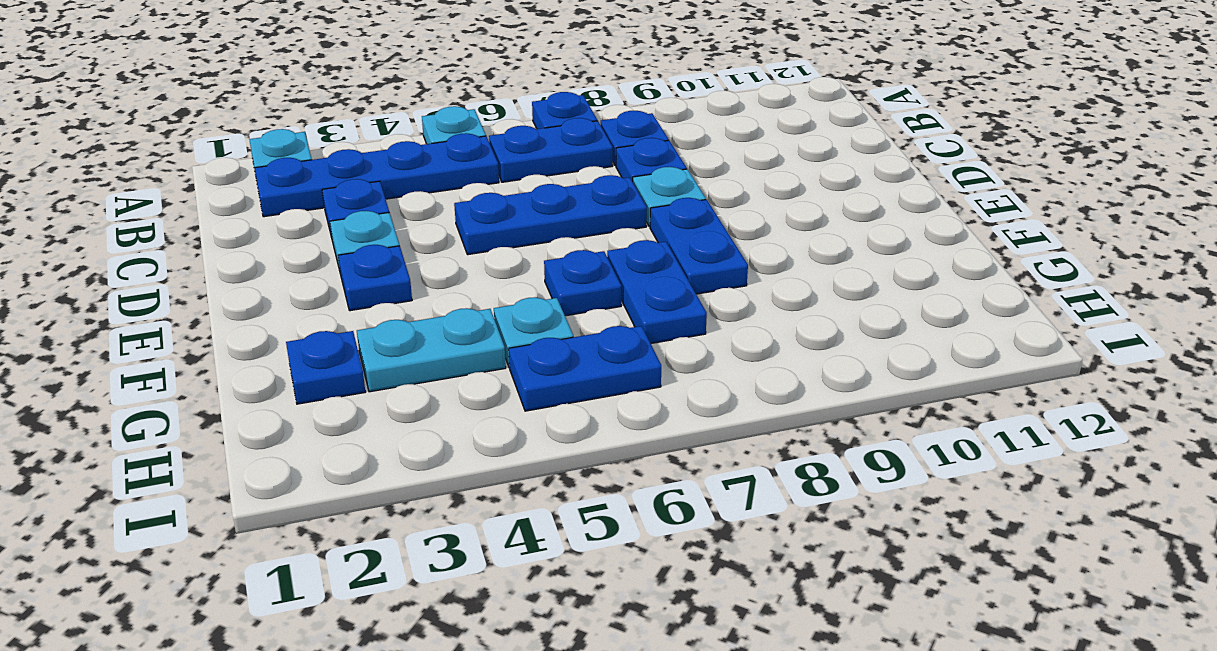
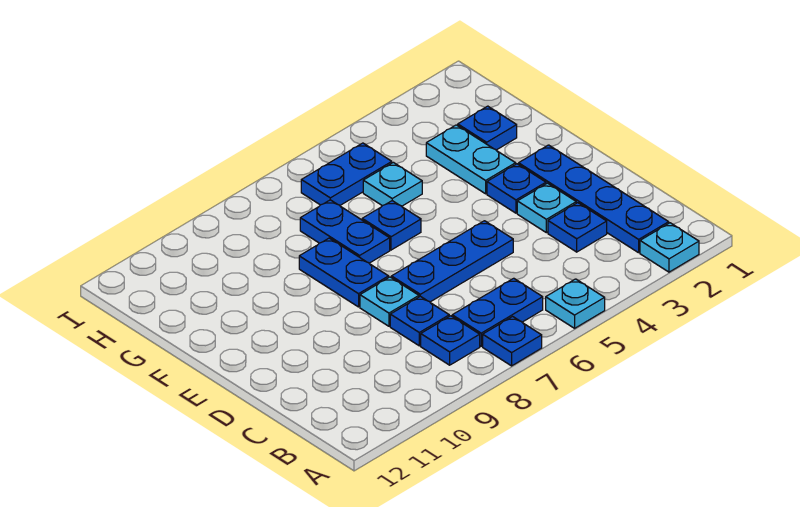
blue plate B2:B5 level 1 -> blue plate B2:E2 level 1
cyan plate G3:G4 level 1 -> cyan plate F3:G3 level 1

